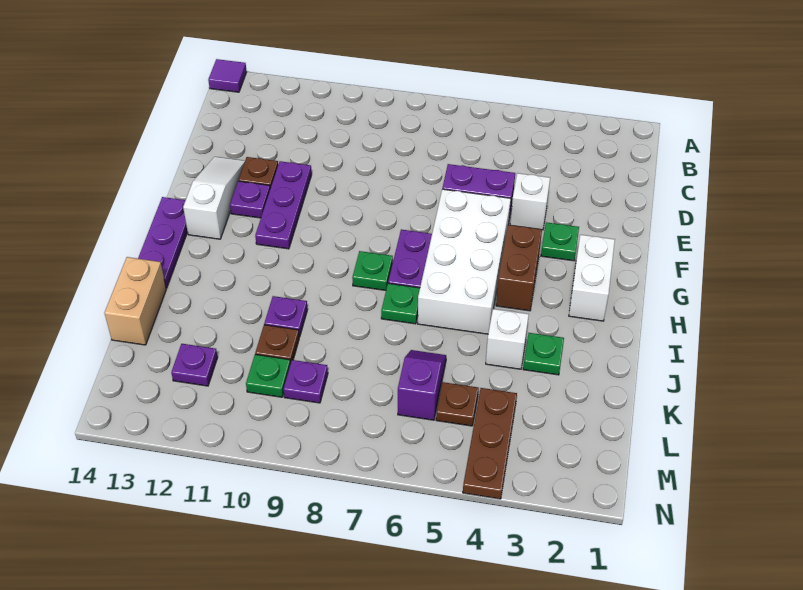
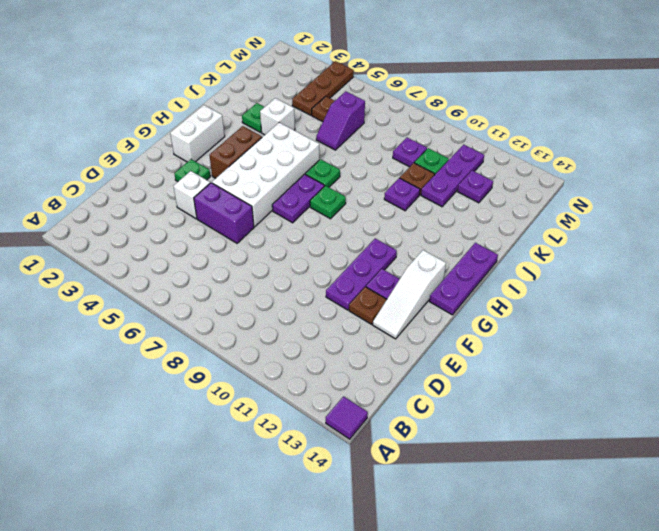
tan brick J14:K14 level 1 -> none
none -> purple plate K11:M11 level 1

